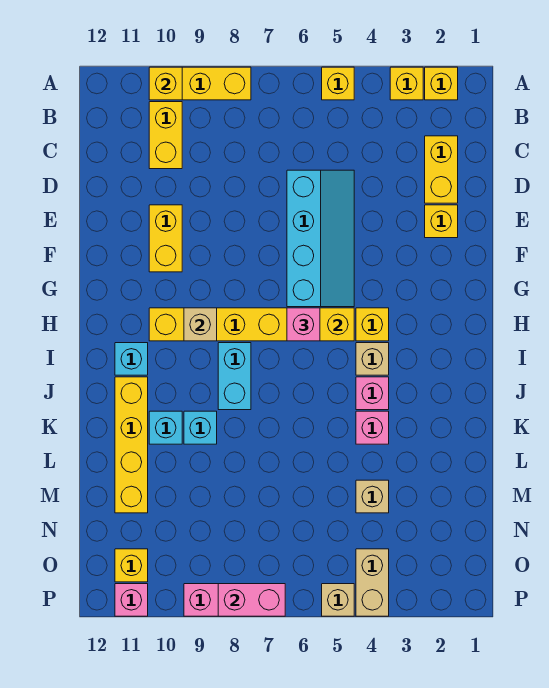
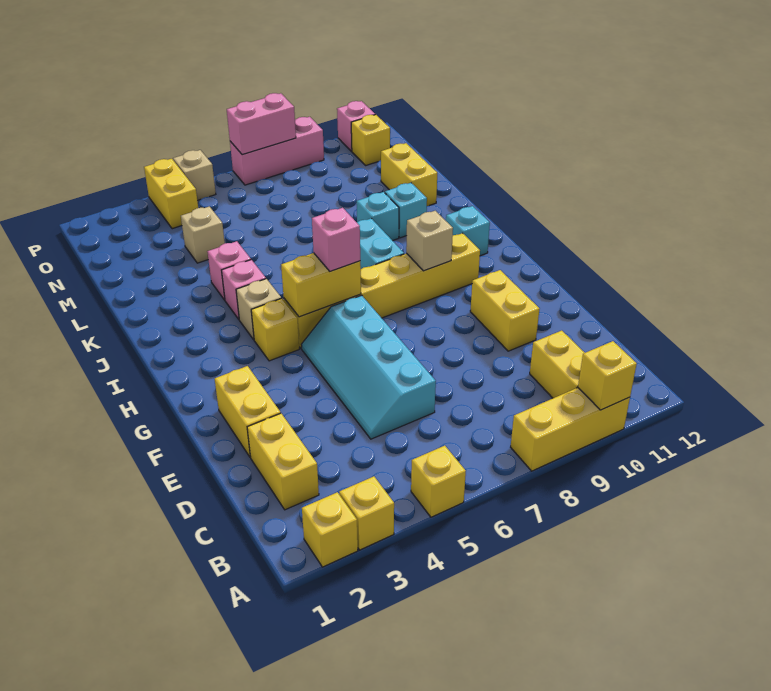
yellow brick E2 level 1 -> yellow brick E2:F2 level 1
yellow brick J11:M11 level 1 -> yellow brick L11:M11 level 1
tan brick O4:P4 level 1 -> yellow brick O4:P4 level 1

